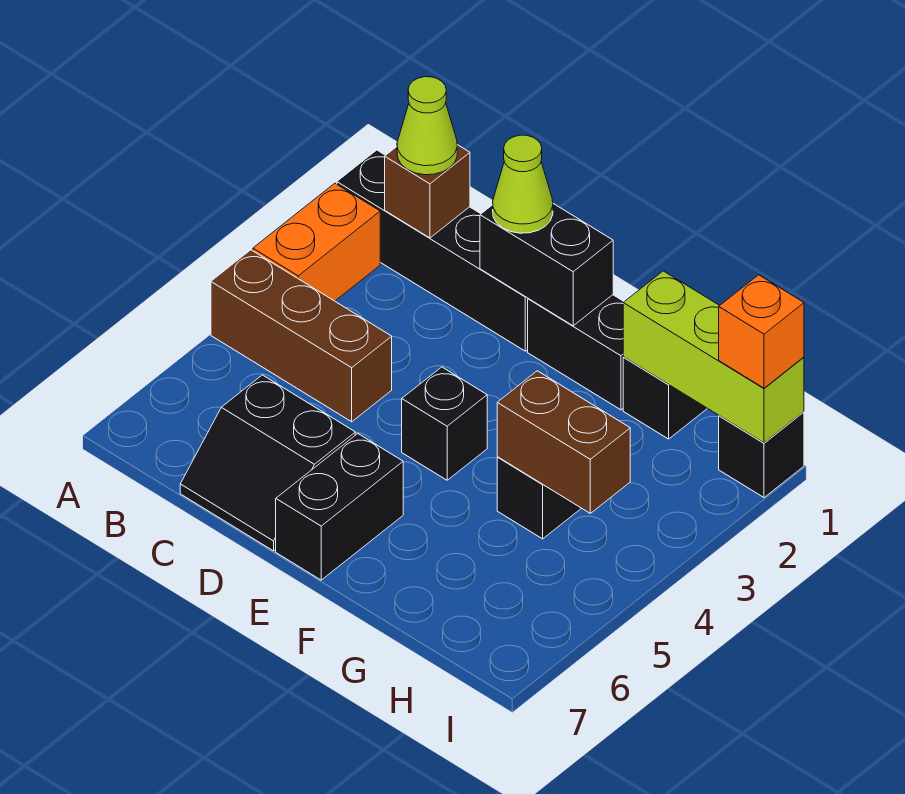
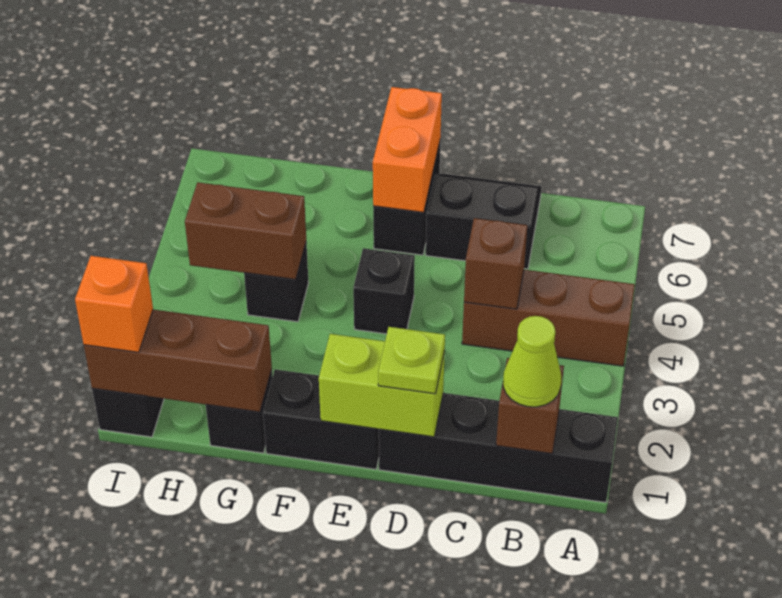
orange brick A2:A3 level 1 -> orange brick E6:E7 level 2
none -> brown brick C4 level 2
black brick D1:E1 level 2 -> lime brick D1:E1 level 2
lime cone D1 level 3 -> lime plate D1 level 3
lime brick G1:I1 level 2 -> brown brick G1:I1 level 2

